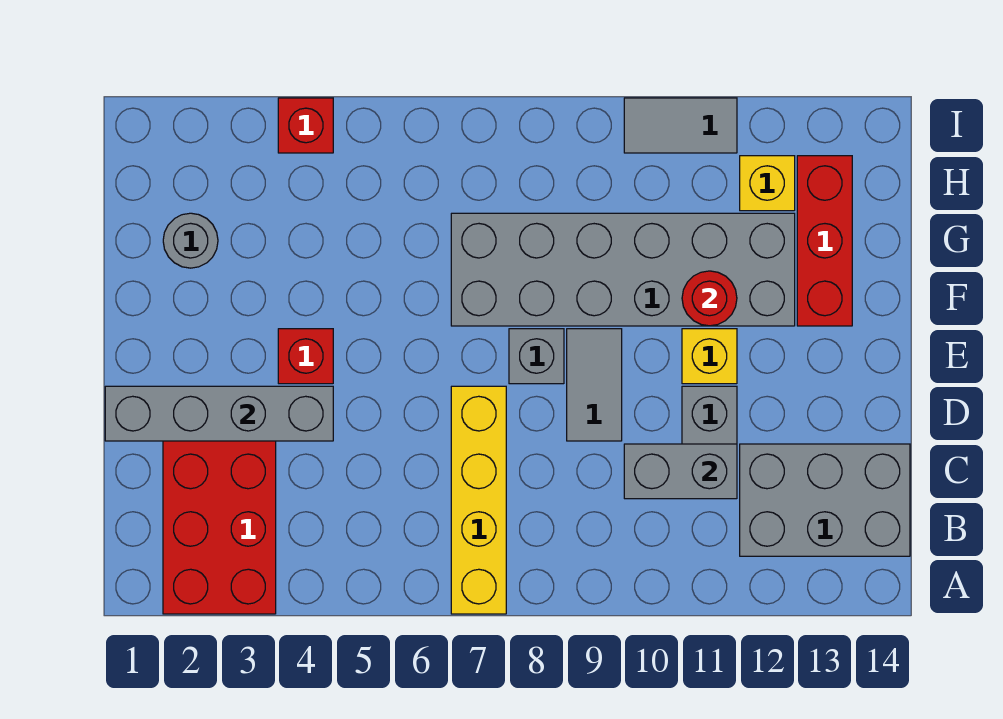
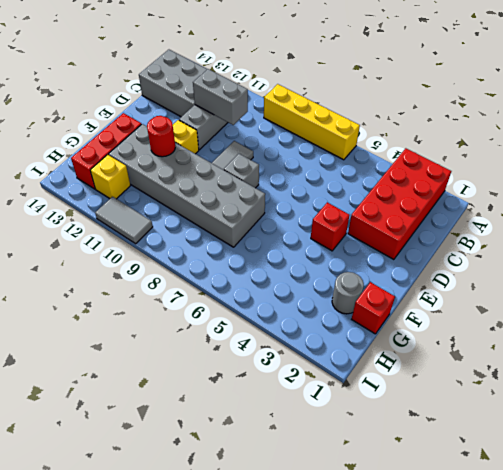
yellow brick A7:D7 level 1 -> yellow brick A6:A9 level 1
grey brick D1:D4 level 2 -> none
red brick I4 level 1 -> red brick G1 level 1

